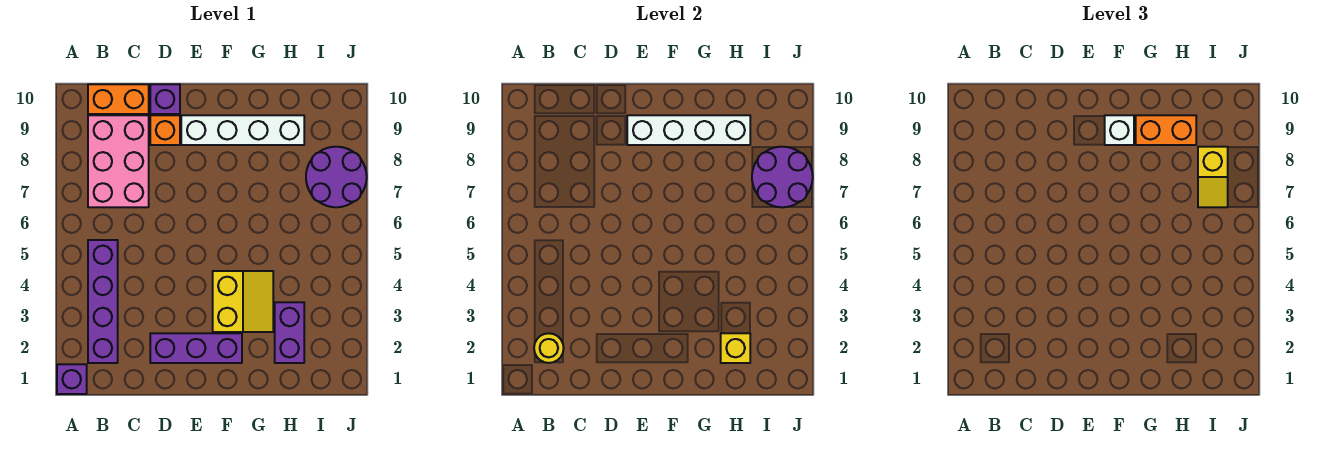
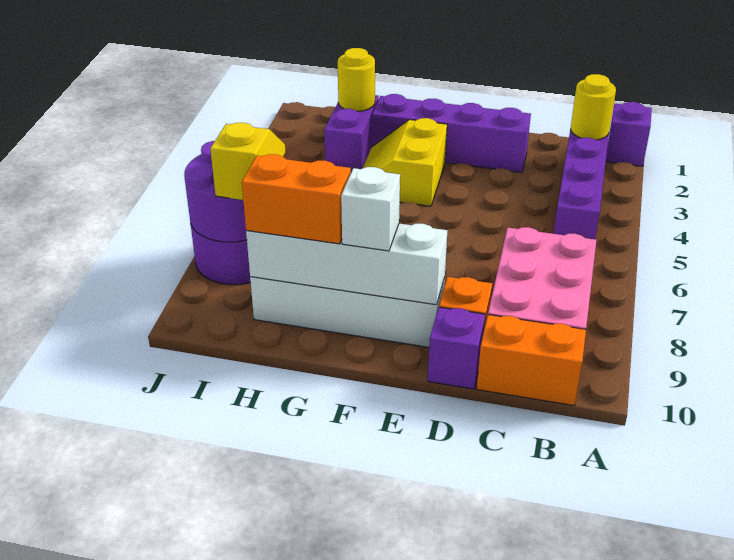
purple brick D2:F2 level 1 -> purple brick D2:G2 level 1
yellow brick H2 level 2 -> yellow round brick H2 level 2

